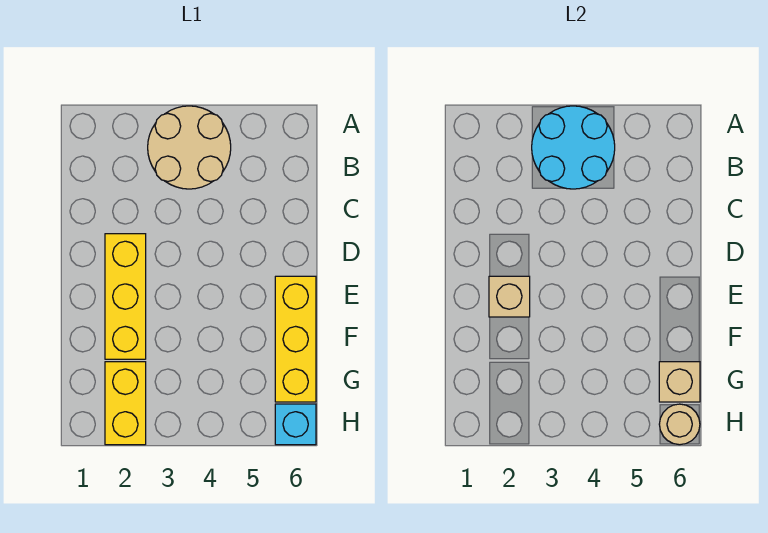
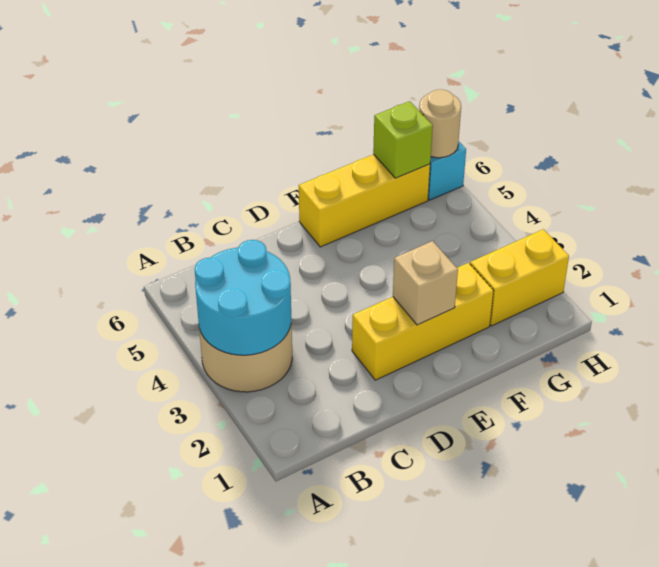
tan brick G6 level 2 -> lime brick G6 level 2

